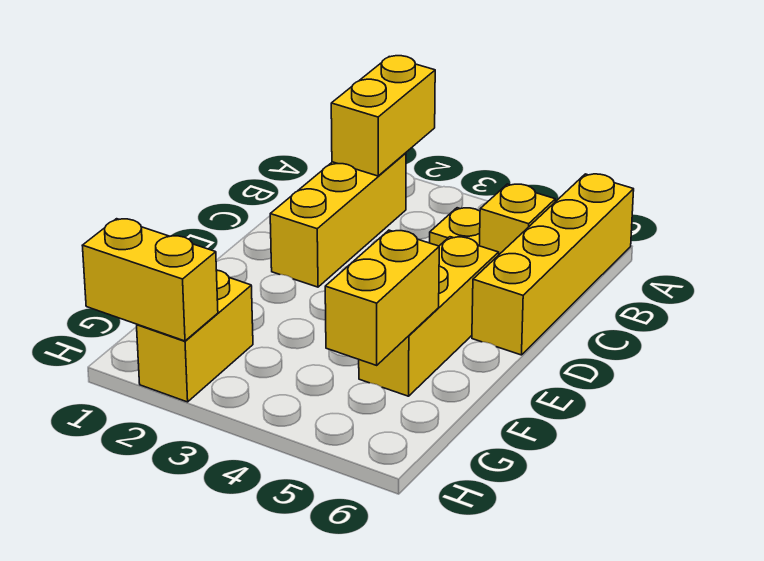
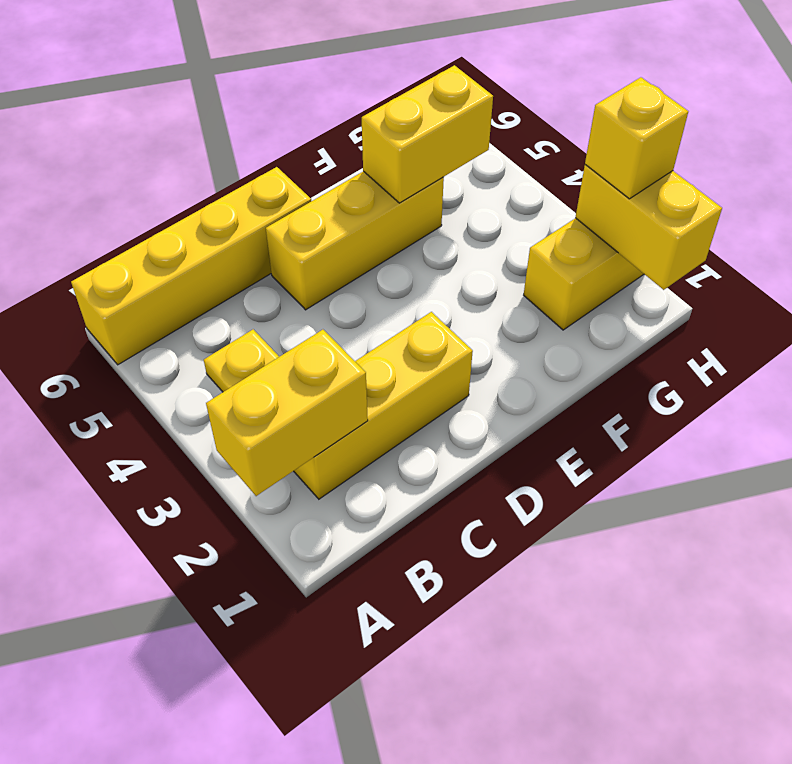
yellow brick B5 level 1 -> yellow brick H2 level 3

